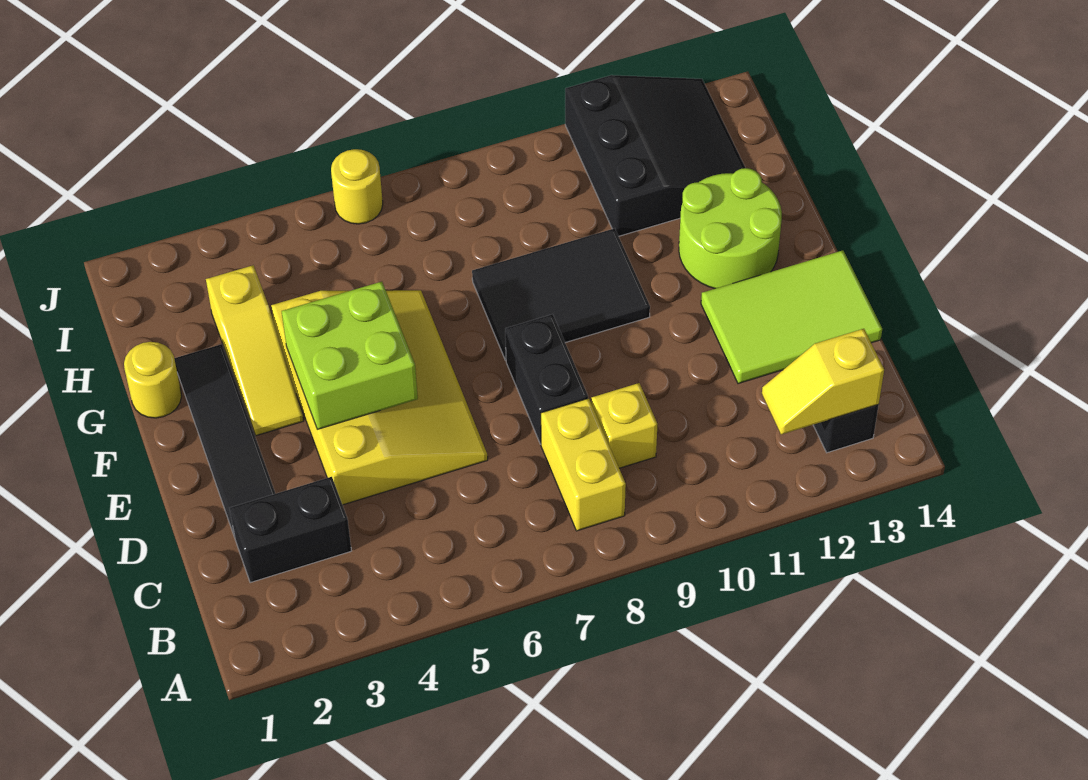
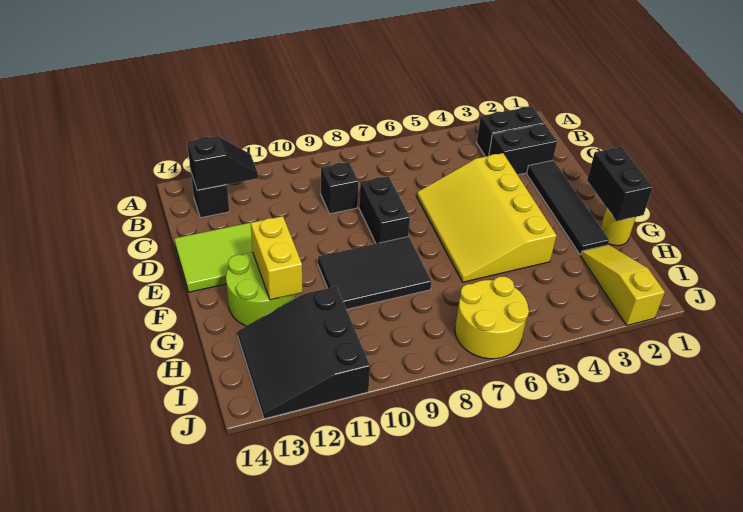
none -> black brick B2:B3 level 1
yellow brick B8:C8 level 1 -> yellow brick F12:G12 level 2
yellow slope B12:B13 level 2 top 13 -> black slope B12:B13 level 2 top 13
yellow brick C9 level 1 -> black brick C9 level 1
lime brick E4:F5 level 2 -> none
none -> black brick F1:G1 level 2
yellow slope F3:H3 level 1 top H -> yellow slope H2:J2 level 1 top J
yellow round brick J6 level 1 -> yellow round brick I6:J7 level 1

